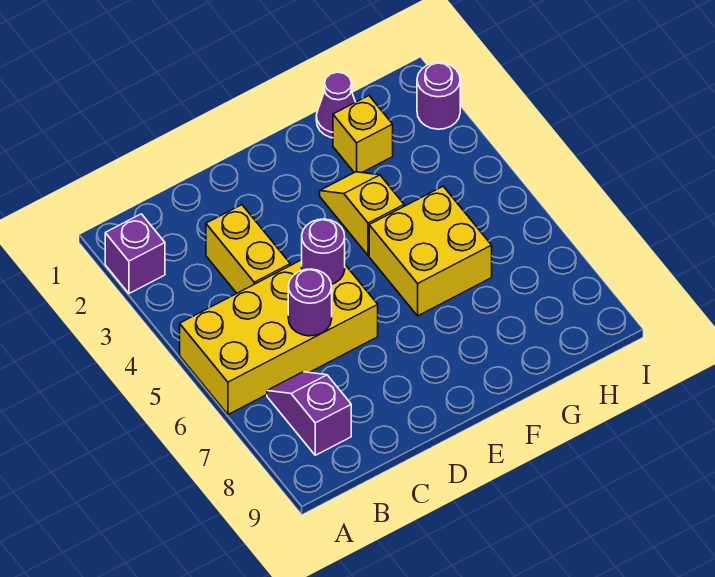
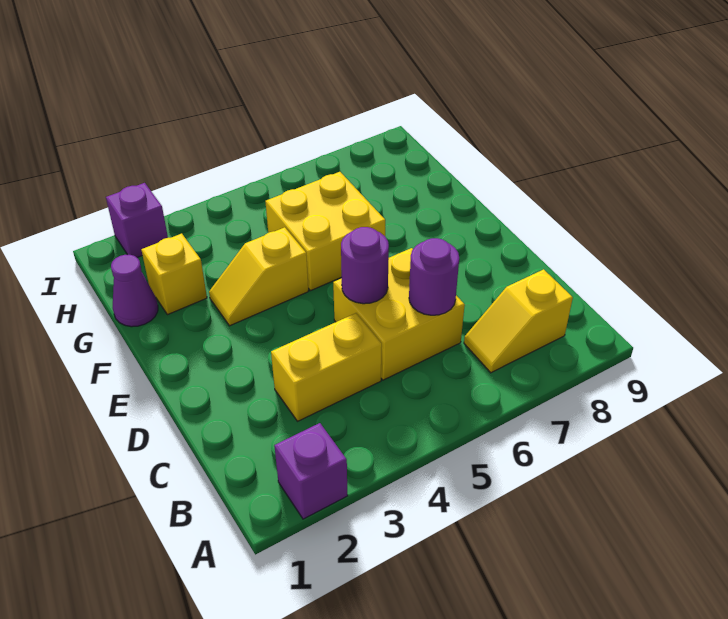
yellow brick A5:D6 level 1 -> yellow brick C5:D6 level 1
purple slope B7:B8 level 1 top 8 -> yellow slope B7:B8 level 1 top 8
purple round brick I2 level 1 -> purple brick I2 level 1

